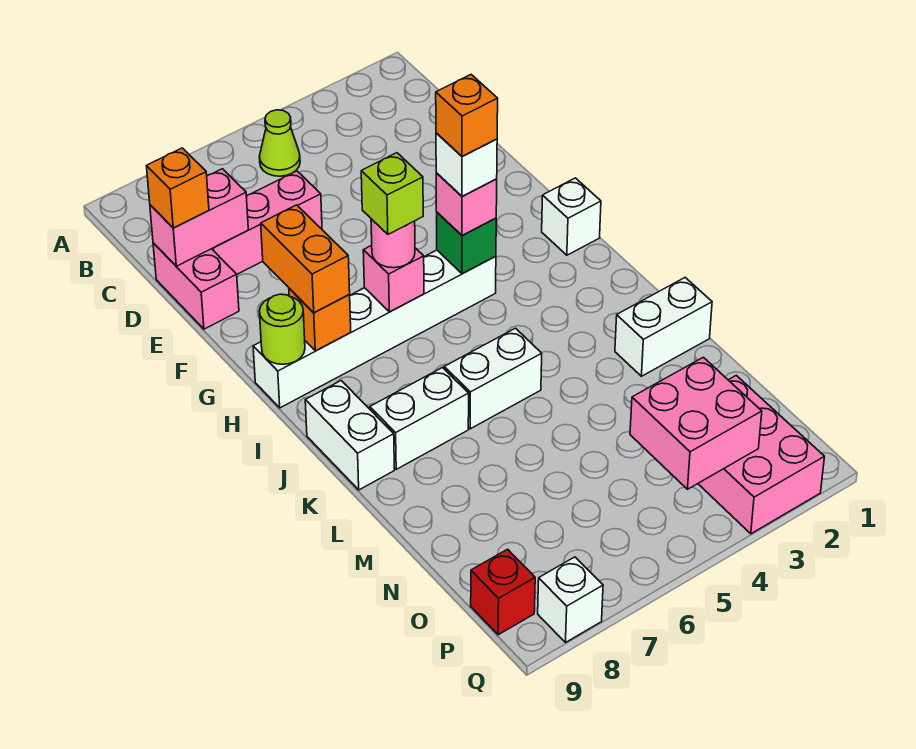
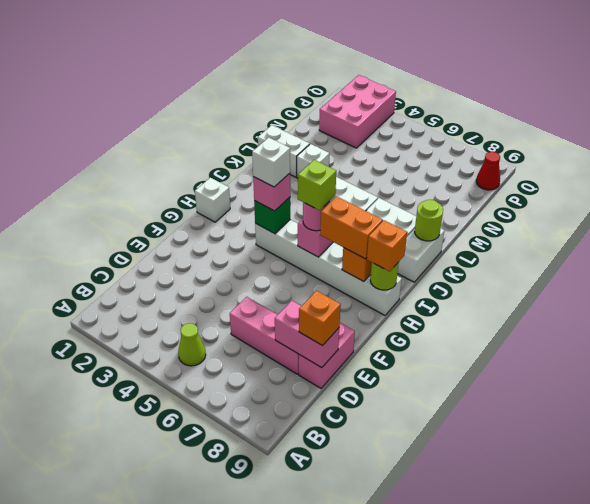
orange brick G8:H8 level 3 -> orange brick H7:H8 level 3
orange brick H4 level 5 -> orange brick H9 level 3
none -> lime round brick K9 level 2
pink brick O3:P4 level 2 -> none
red brick P9 level 1 -> red cone P9 level 1
white brick Q8 level 1 -> white brick L3 level 1

